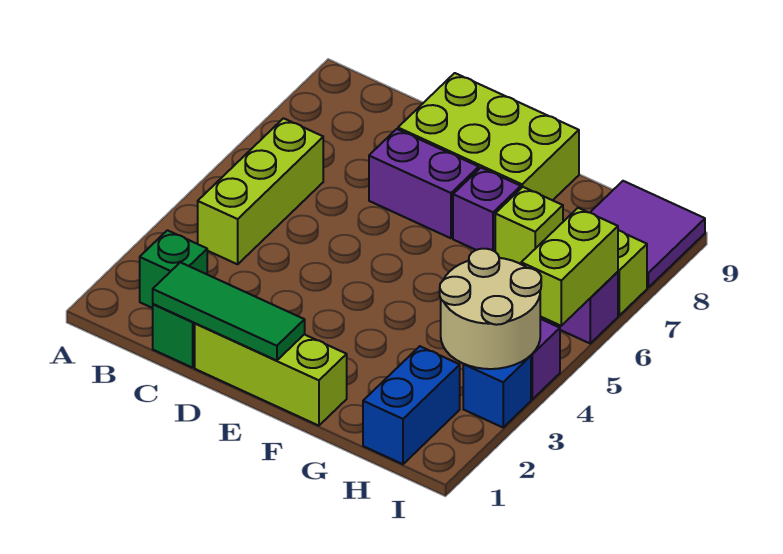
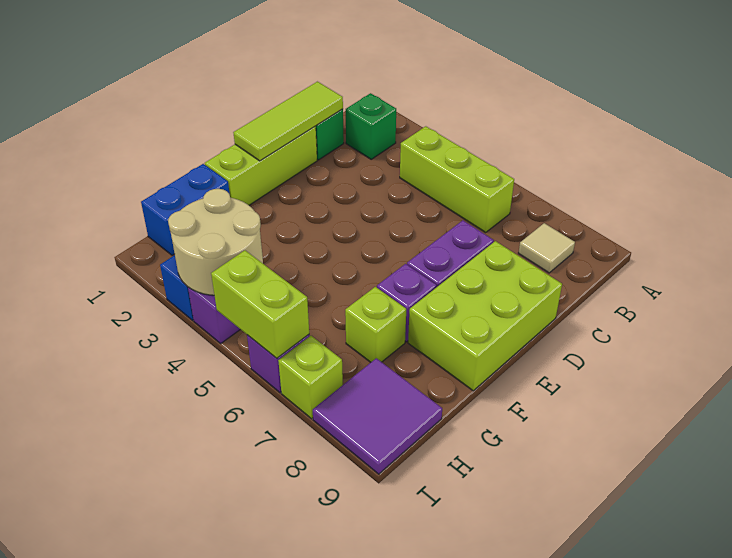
none -> tan tile B8 level 1
green tile C1:E1 level 2 -> lime tile C1:E1 level 2
blue brick H1:H2 level 1 -> blue brick G1:H1 level 1

